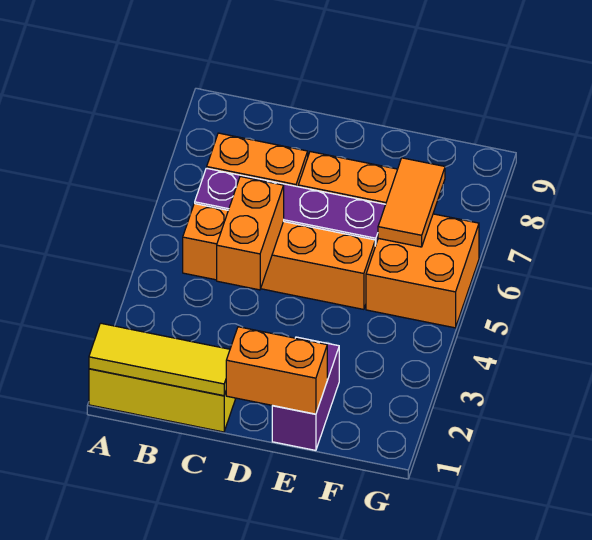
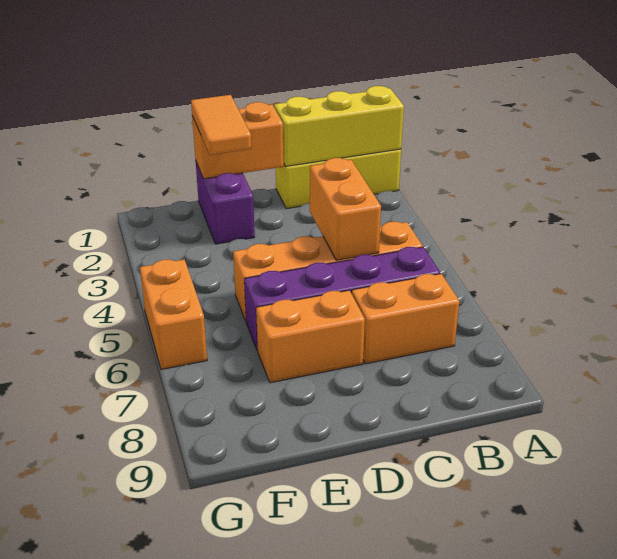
yellow tile A1:C1 level 2 -> yellow brick A1:C1 level 2
orange brick F5:G6 level 1 -> orange brick G5:G6 level 1
orange tile F6:F7 level 2 -> orange tile E1:E2 level 3

